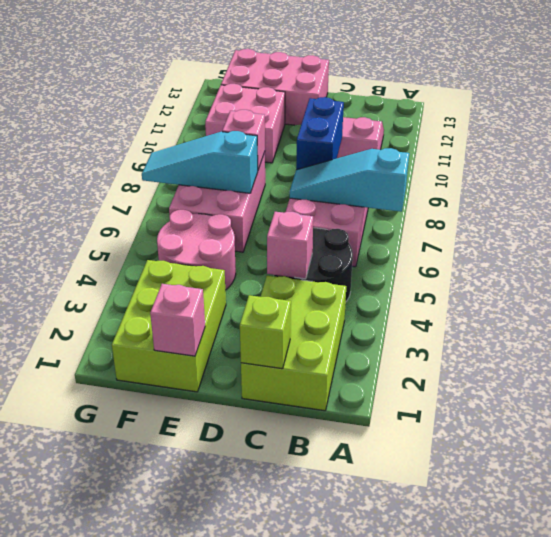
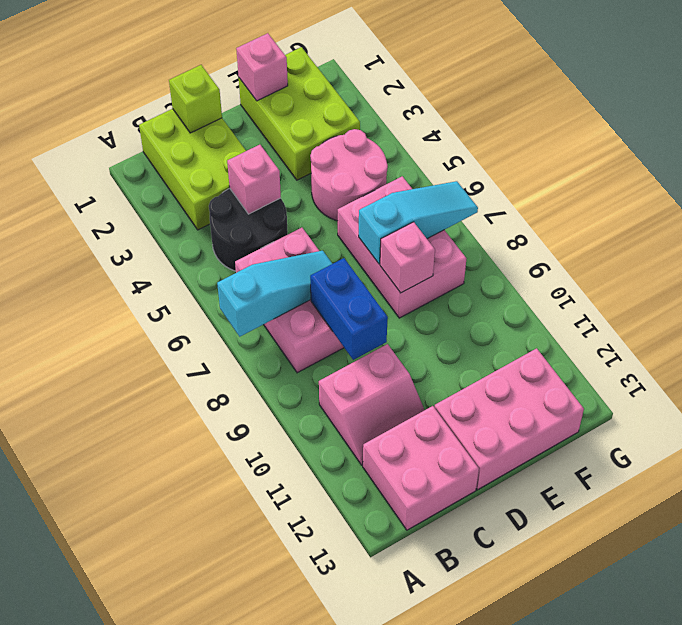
pink brick E10:F11 level 1 -> pink brick B12:C13 level 1

